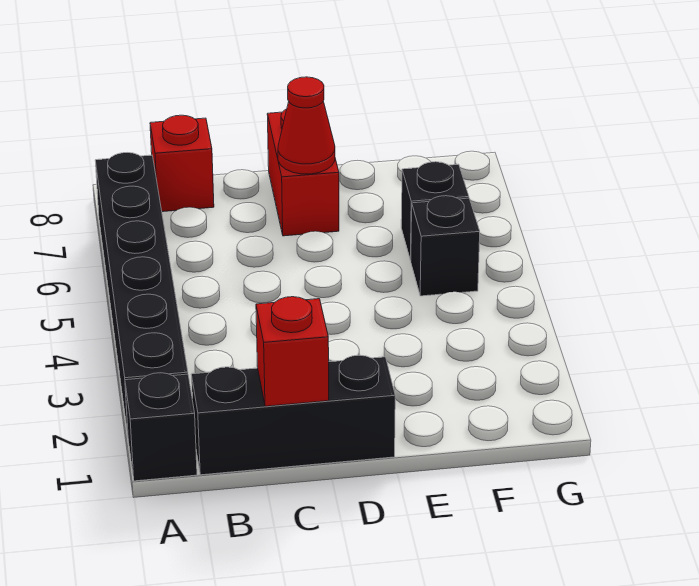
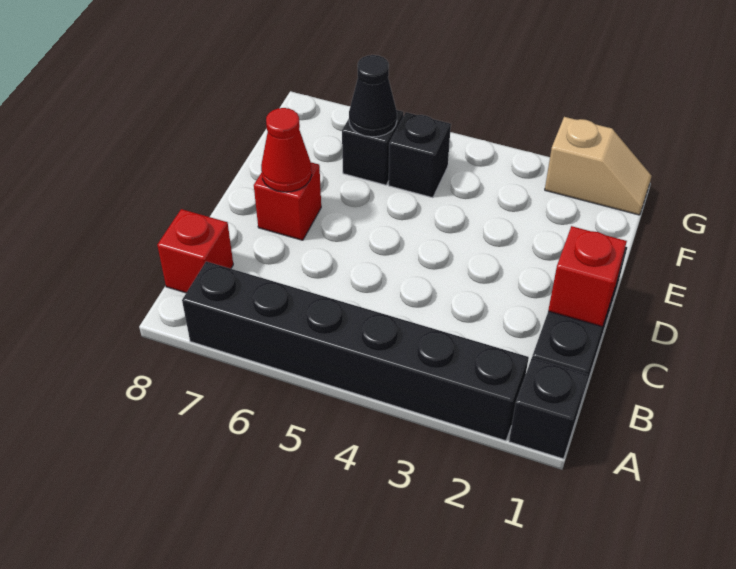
red brick D7:D8 level 1 -> red brick D7 level 1
none -> black cone F6 level 2
none -> tan slope G1:G2 level 1 top 2

